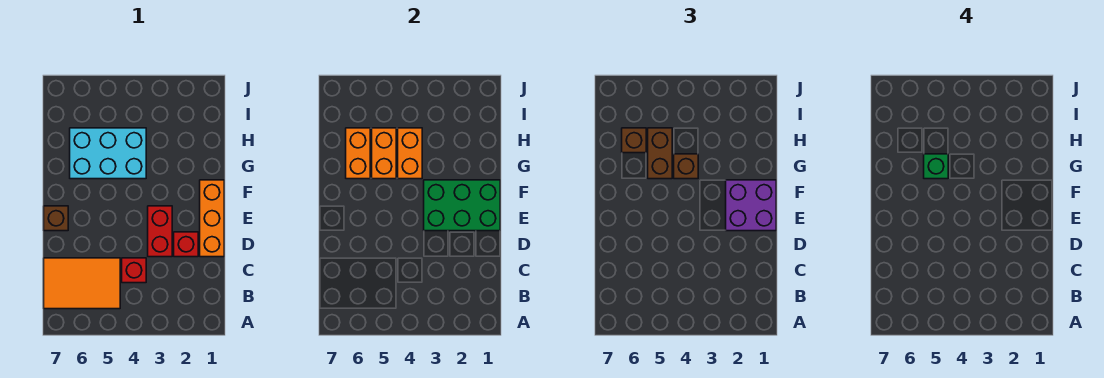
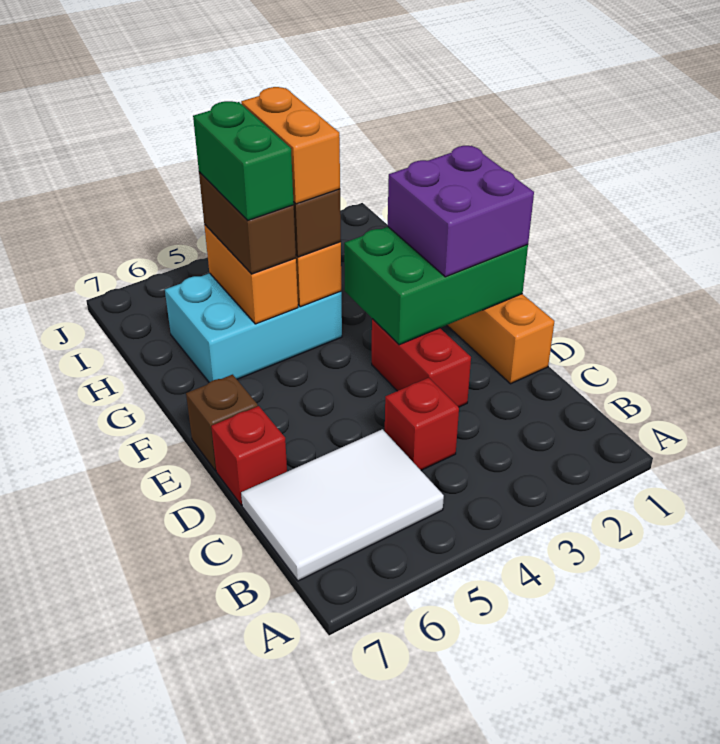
orange tile B5:C7 level 1 -> white tile B5:C7 level 1
red brick D2 level 1 -> red brick D7 level 1
green brick G5 level 4 -> green brick G5:H5 level 4
orange brick G6:H6 level 2 -> orange brick G4:H4 level 4
brown brick H6 level 3 -> none

